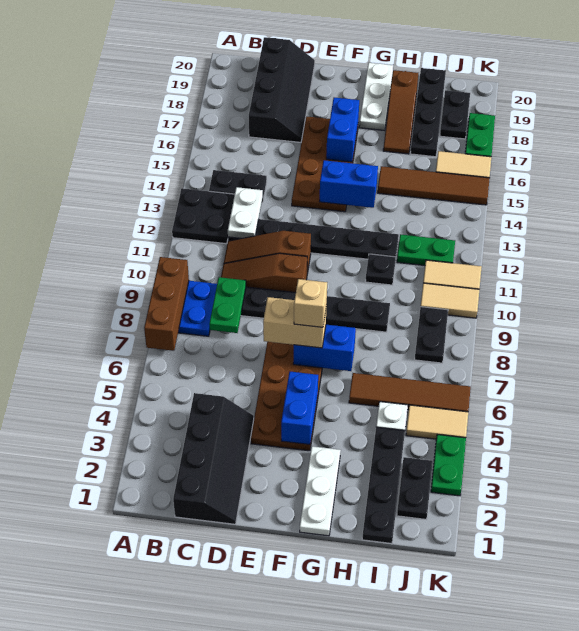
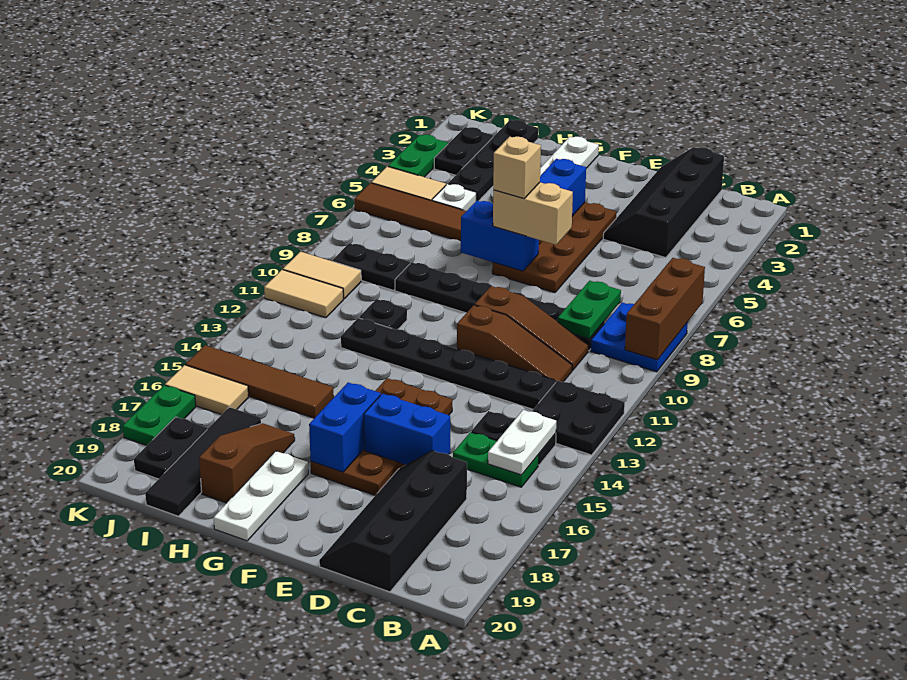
white plate C12:C13 level 2 -> white plate B14:B15 level 2
blue brick F14:G14 level 2 -> blue brick D16:E16 level 2
green plate I12:J12 level 1 -> green plate B15:C15 level 1
black plate I17:I20 level 1 -> black tile I17:I20 level 1
black plate J8:J9 level 1 -> black plate I9:J9 level 1

